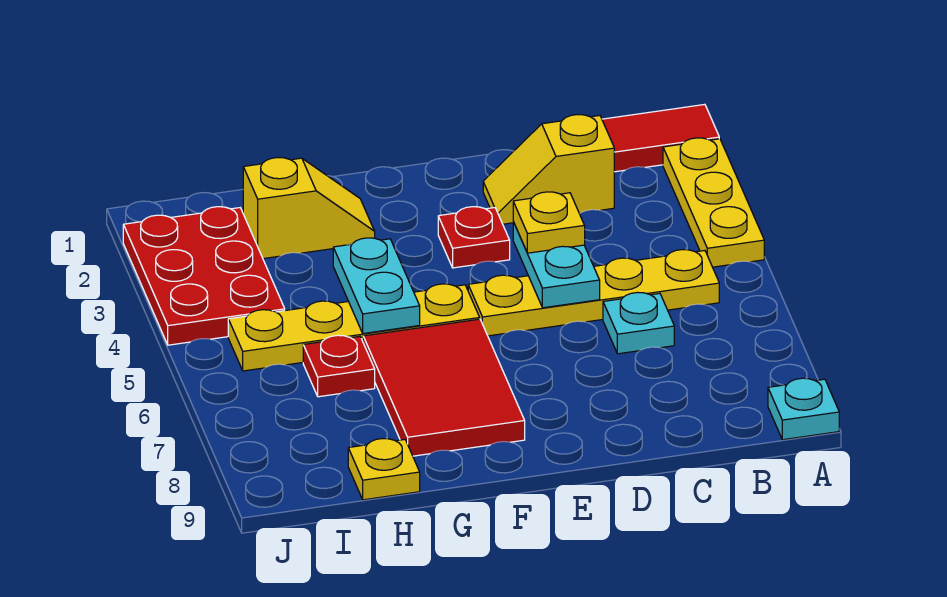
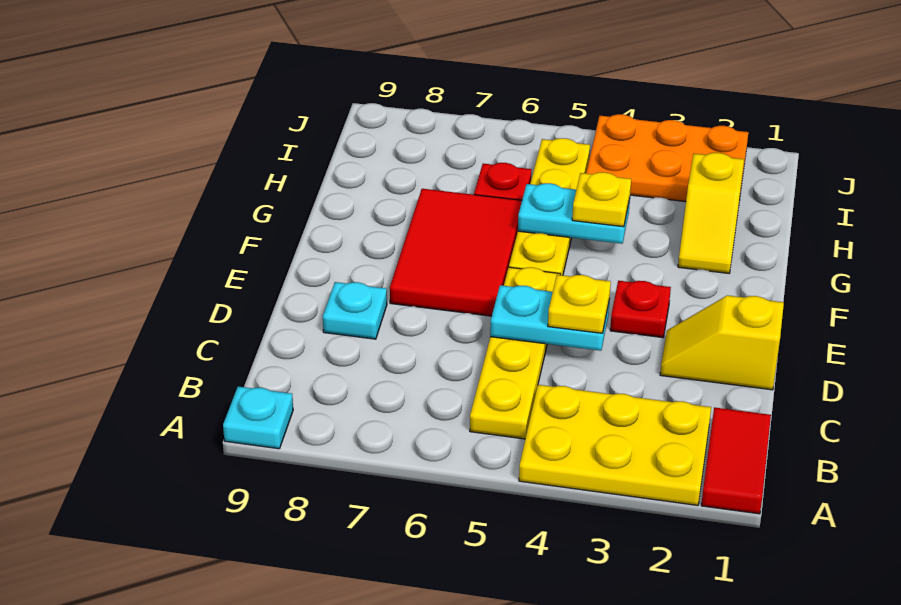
yellow plate A2:A4 level 1 -> yellow plate A2:B4 level 1
yellow slope C2:D2 level 1 top C -> yellow slope D1:D2 level 1 top 1
cyan plate C6 level 1 -> cyan plate D8 level 1
red tile F6:G8 level 1 -> red tile E6:G7 level 1
yellow plate H9 level 1 -> yellow plate G4 level 3
red plate I2:J4 level 1 -> orange plate I2:J4 level 1

